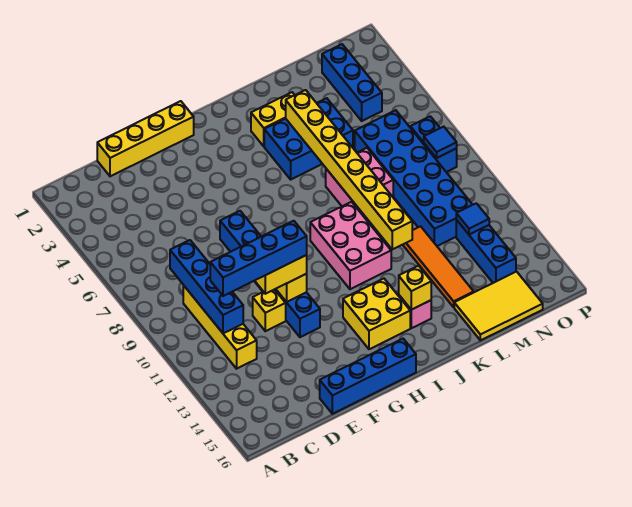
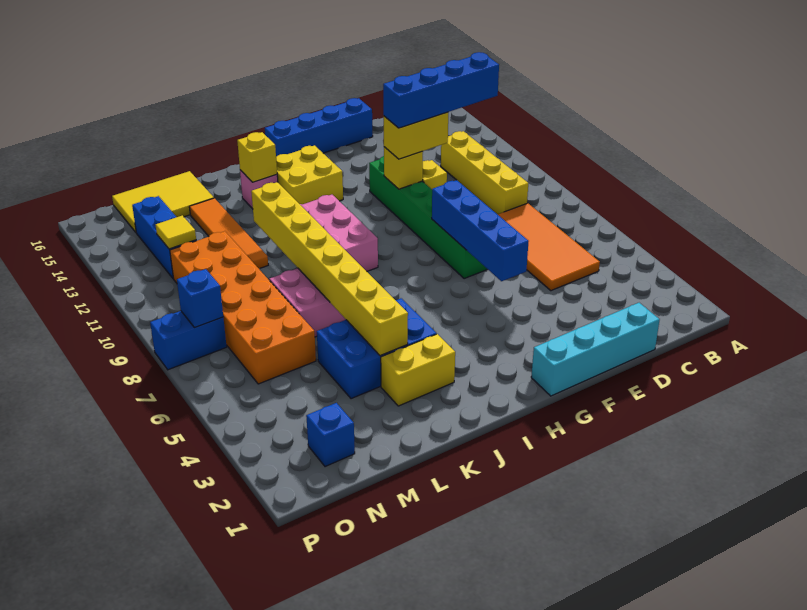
none -> orange tile C5:D8 level 1
blue brick C8:C11 level 2 -> blue brick F5:F8 level 2
yellow brick D1:G1 level 1 -> cyan brick D1:G1 level 1
blue brick F7:F12 level 1 -> green brick F7:F12 level 1
blue brick M6:N11 level 1 -> orange brick M6:N11 level 1
blue brick N2:N4 level 1 -> blue brick N2 level 1
blue tile N12 level 2 -> yellow tile N12 level 2
blue brick O7:O8 level 1 -> blue brick O8:P8 level 1
blue tile O8 level 2 -> blue brick O8 level 2

